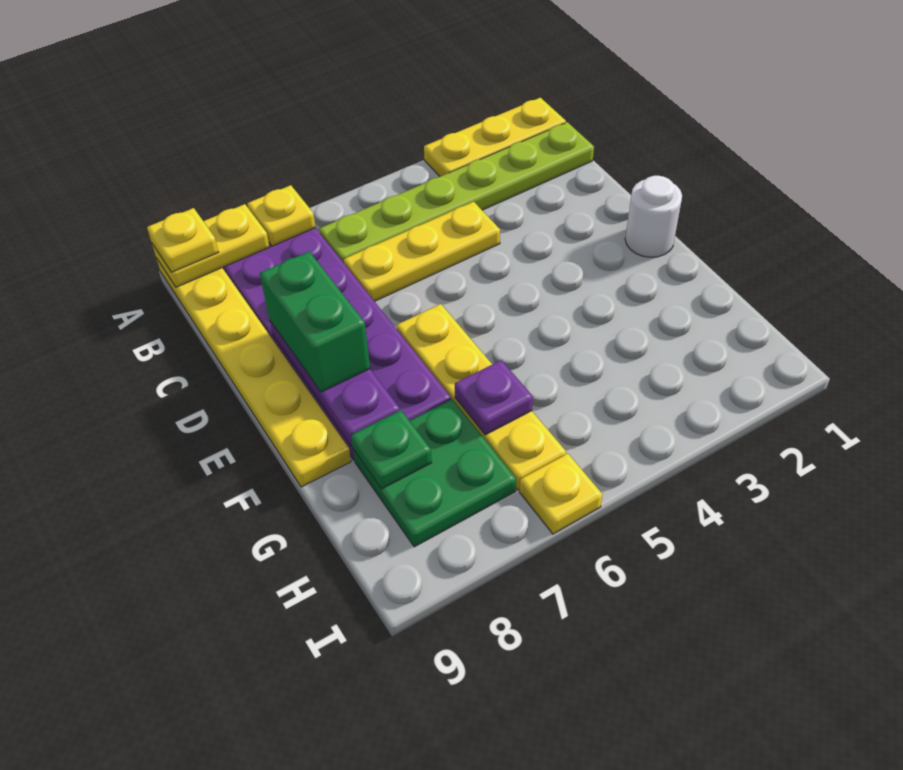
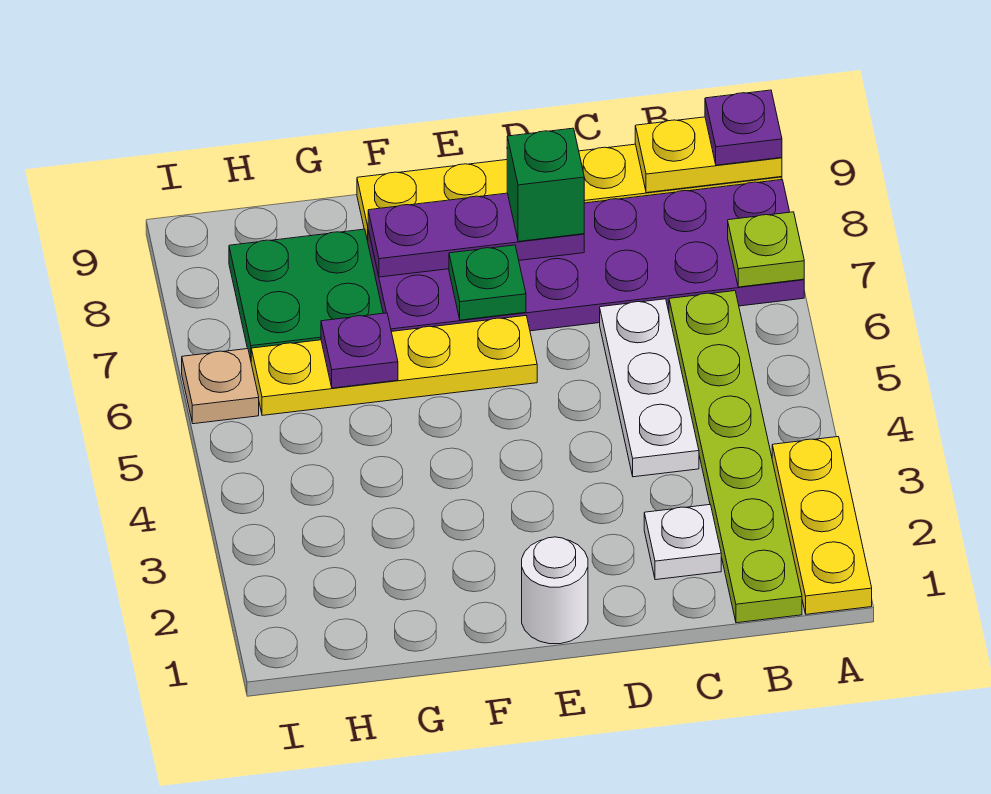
yellow plate A7 level 2 -> lime plate A7 level 2
yellow plate A8:A9 level 2 -> yellow plate A9:B9 level 2
yellow plate A9 level 3 -> purple plate A9 level 3
none -> white plate C2 level 1
yellow plate C4:C6 level 1 -> white plate C4:C6 level 1
green brick D8:E8 level 3 -> green brick D8 level 3
green plate G8 level 2 -> green plate E7 level 2
yellow plate I6 level 1 -> tan plate I6 level 1

